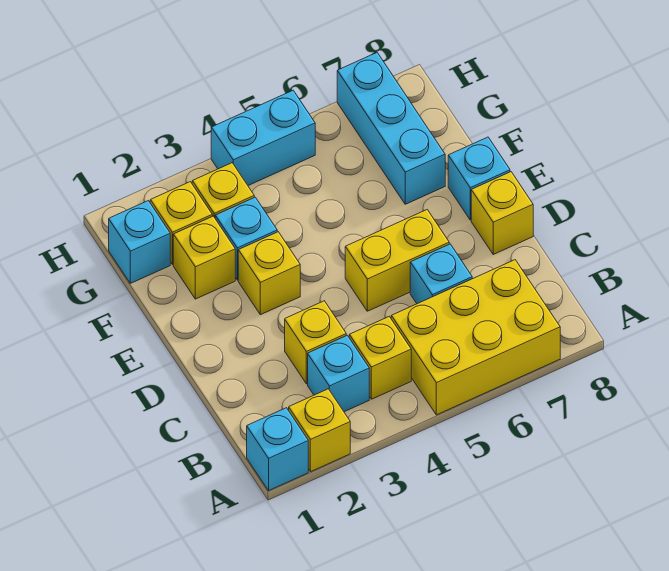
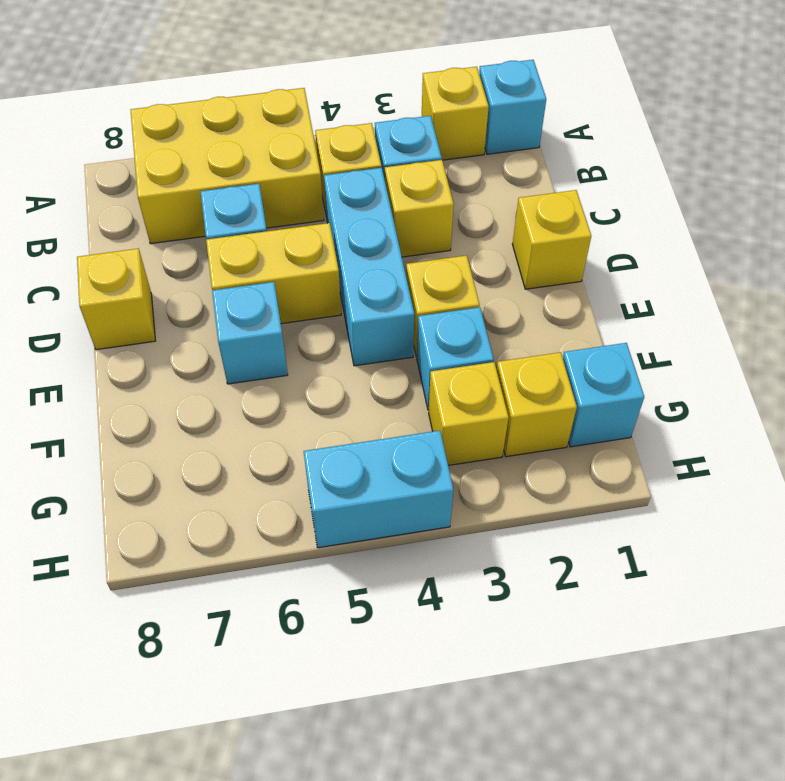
cyan brick E8 level 1 -> cyan brick E6 level 1
yellow brick F2 level 1 -> yellow brick D1 level 1
cyan brick F7:H7 level 1 -> cyan brick C4:E4 level 1

